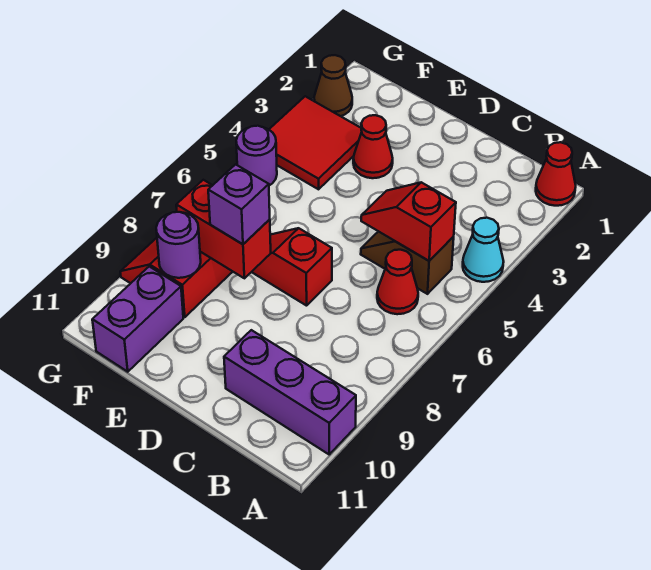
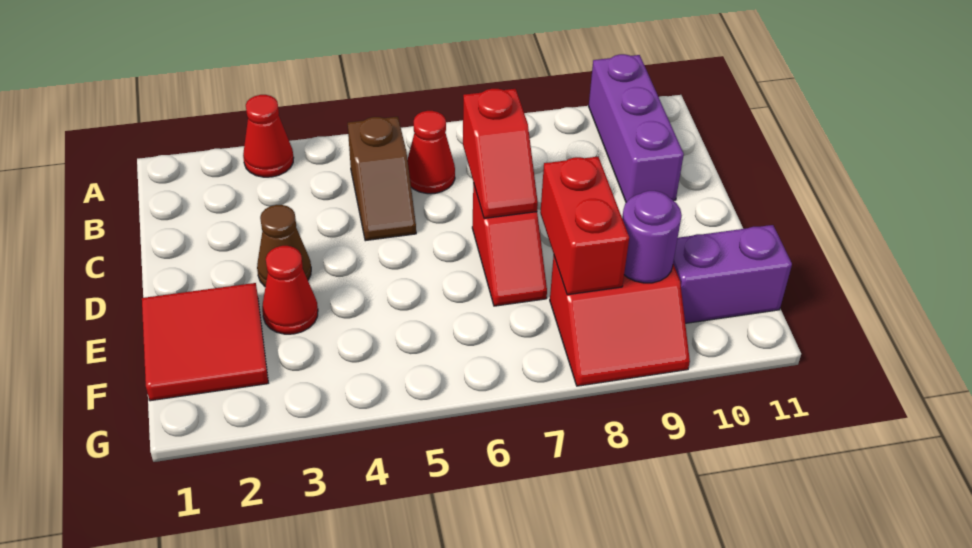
red cone A1 level 1 -> red cone A3 level 1
cyan cone A4 level 1 -> none
red slope B5:C5 level 2 top B -> red slope C7:D7 level 2 top C
purple brick E8 level 3 -> none
red tile F3:G4 level 1 -> red tile E1:F2 level 1
brown cone G2 level 1 -> brown cone D3 level 1
purple round brick G5 level 1 -> none

